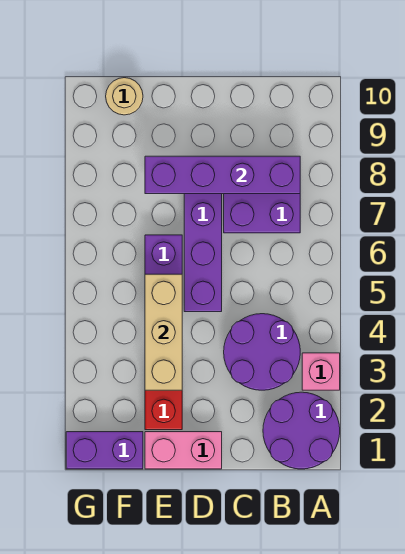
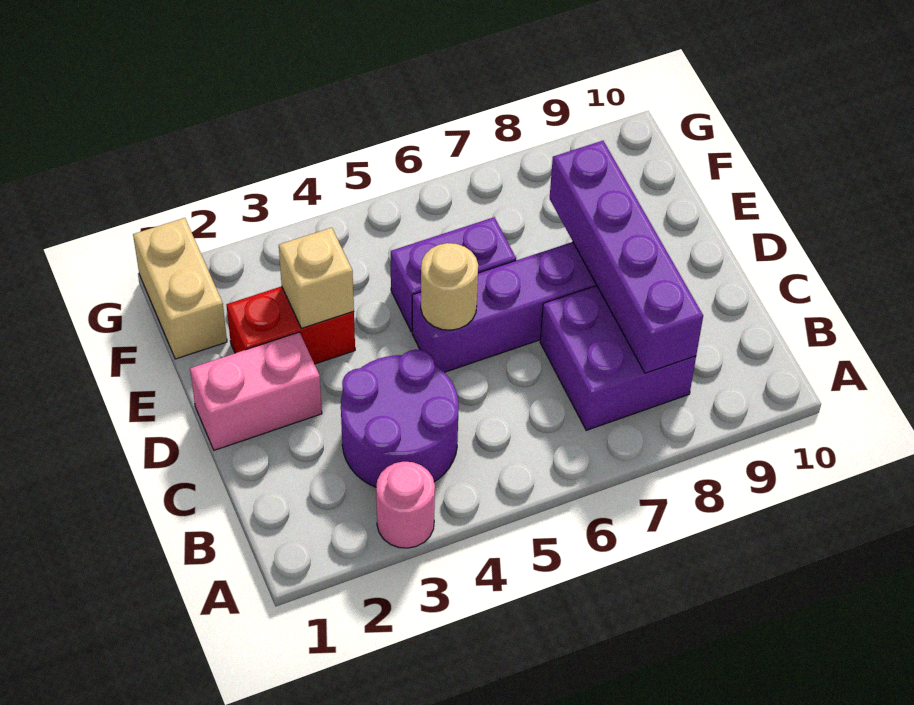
purple round brick A1:B2 level 1 -> none
pink brick A3 level 1 -> pink round brick A3 level 1
pink brick D1:E1 level 1 -> pink brick D1:D2 level 1
tan brick E3:E5 level 2 -> tan brick E3 level 2
purple brick F1:G1 level 1 -> tan brick F1:G1 level 1
tan round brick F10 level 1 -> tan round brick D5 level 2

